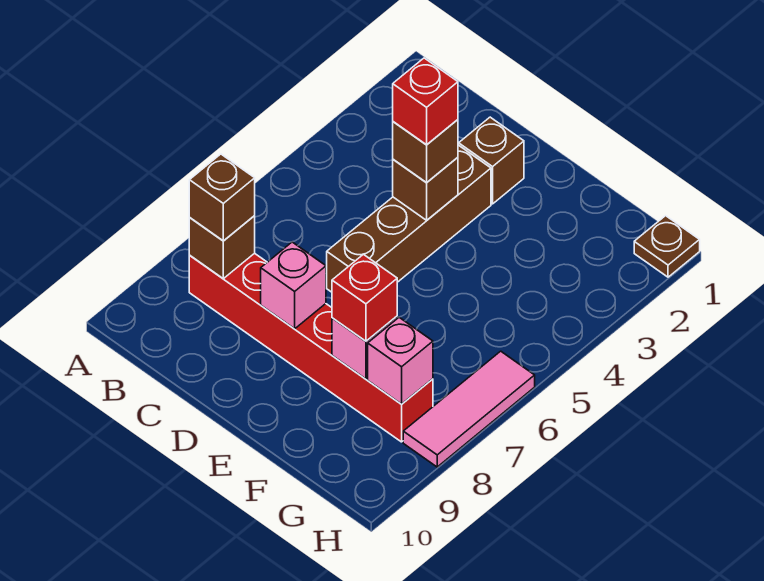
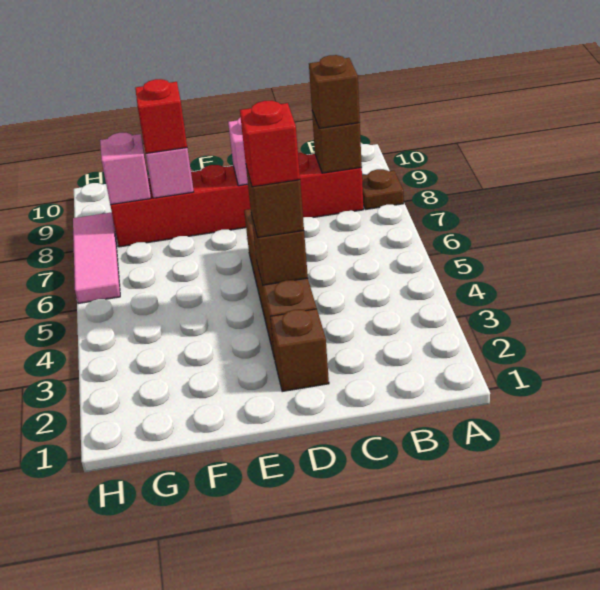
brown plate H1 level 1 -> brown plate A8 level 1

